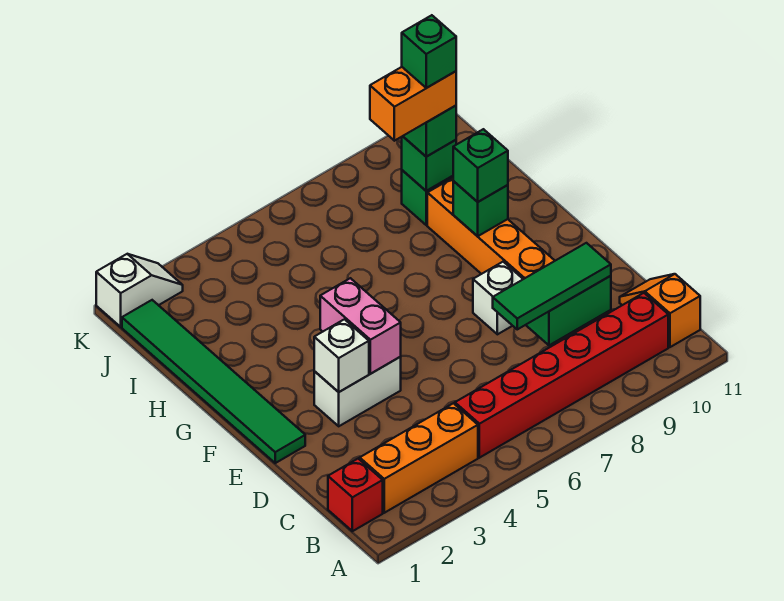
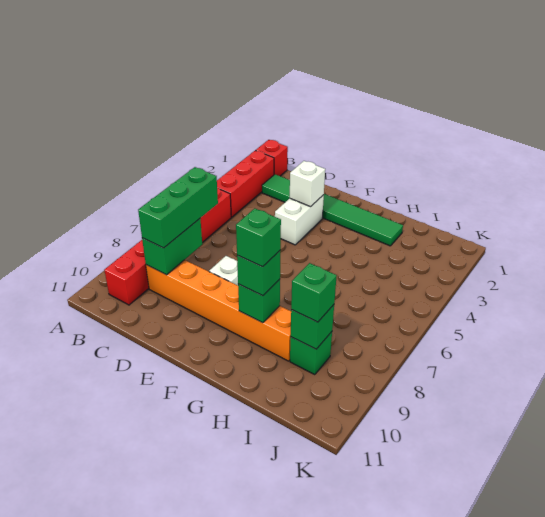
orange brick B2:B4 level 1 -> red brick B2:B4 level 1
orange slope B11:C11 level 1 top B -> none
green tile C7:C9 level 3 -> green brick C7:C9 level 3
green tile E1:J1 level 1 -> green tile C2:H2 level 1
pink brick E4:F4 level 2 -> none
orange brick I8:I9 level 4 -> none
green brick I9 level 5 -> green brick G9 level 4
white slope K1:K2 level 1 top 1 -> none

